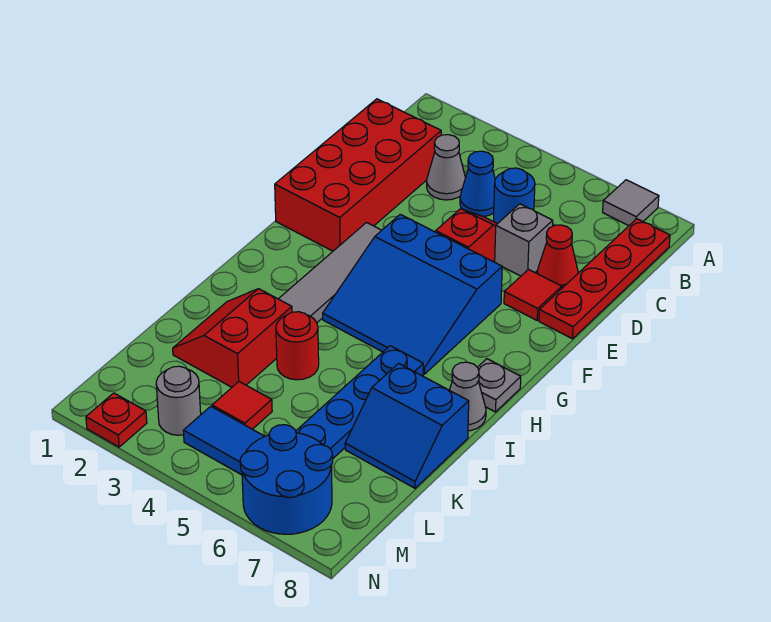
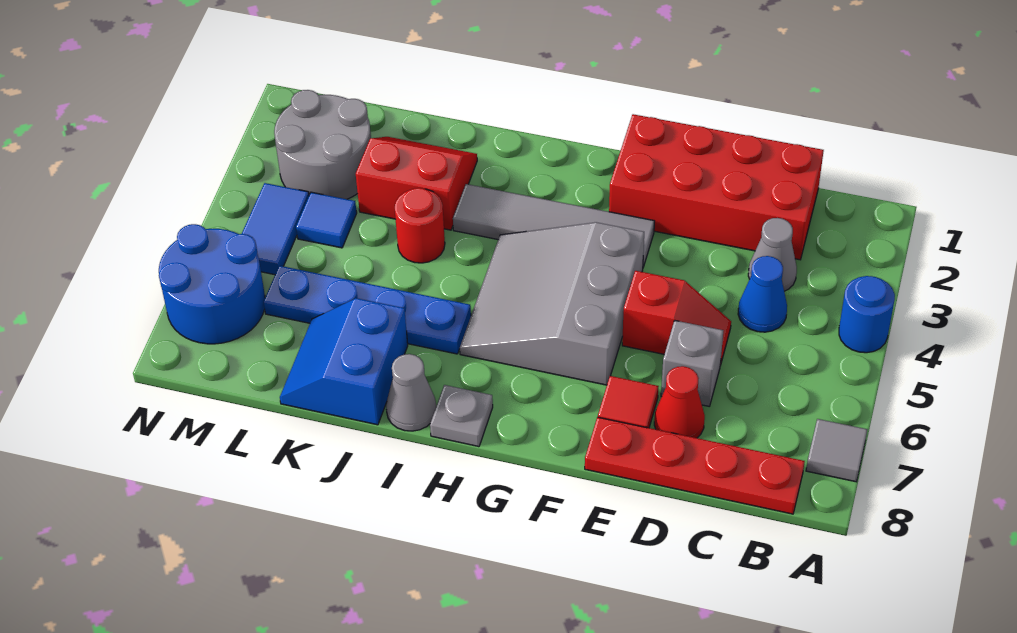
blue round brick C5 level 1 -> blue round brick A4 level 1
blue slope F4:H6 level 1 top F -> grey slope F4:H6 level 1 top F
red tile L4 level 1 -> blue tile L4 level 1
grey round brick M3 level 1 -> grey round brick L2:M3 level 1
red plate N2 level 1 -> none

